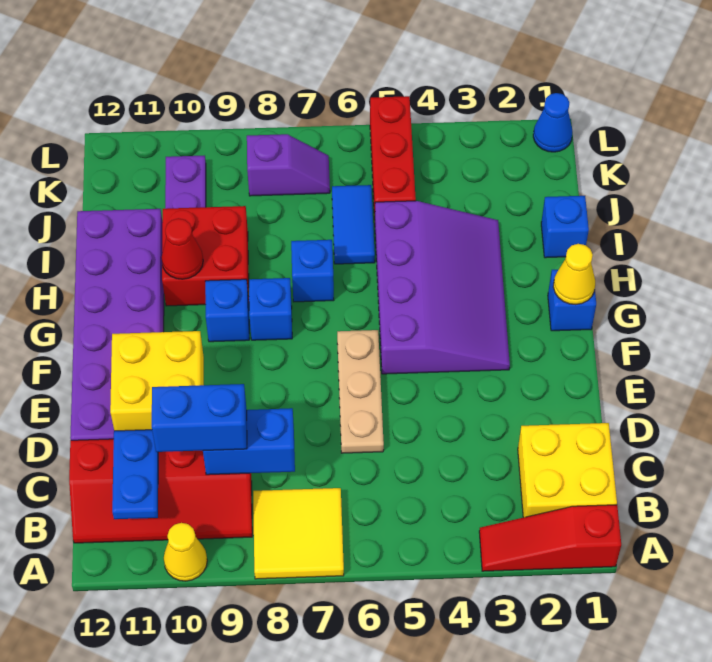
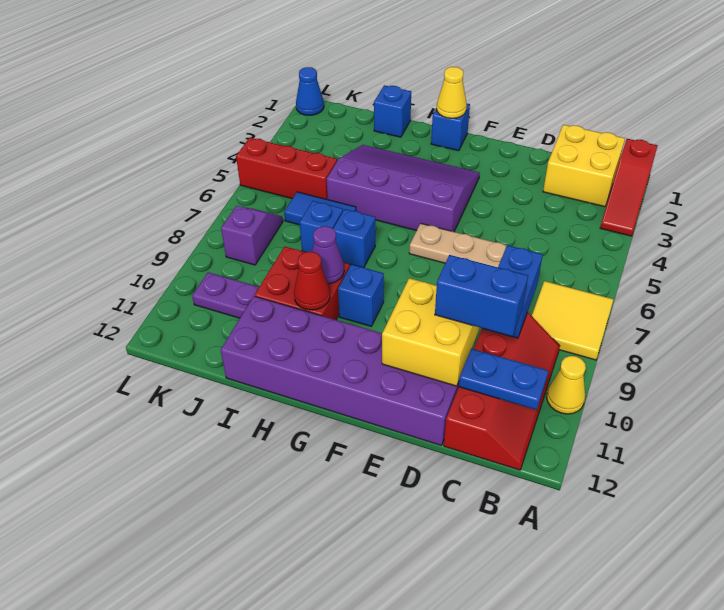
blue brick C9:C10 level 3 -> blue brick C10:D10 level 3
blue brick G8 level 1 -> blue brick I7 level 1
none -> purple cone H9 level 2

